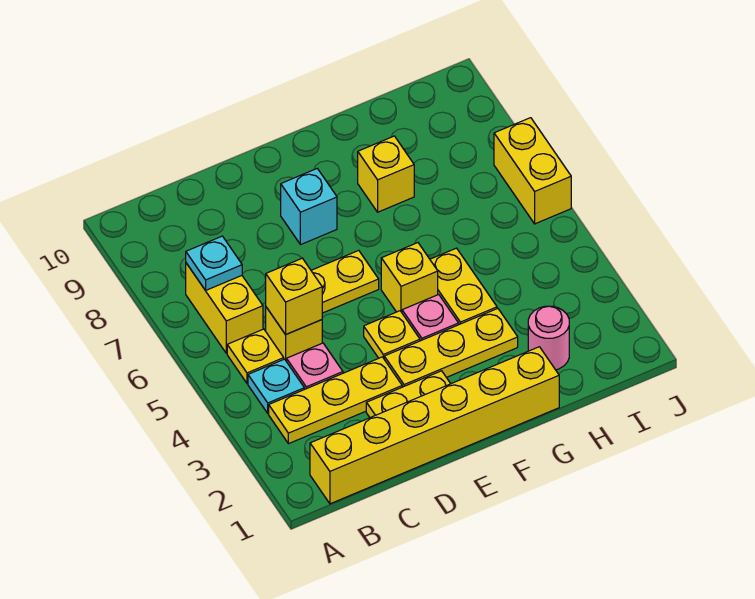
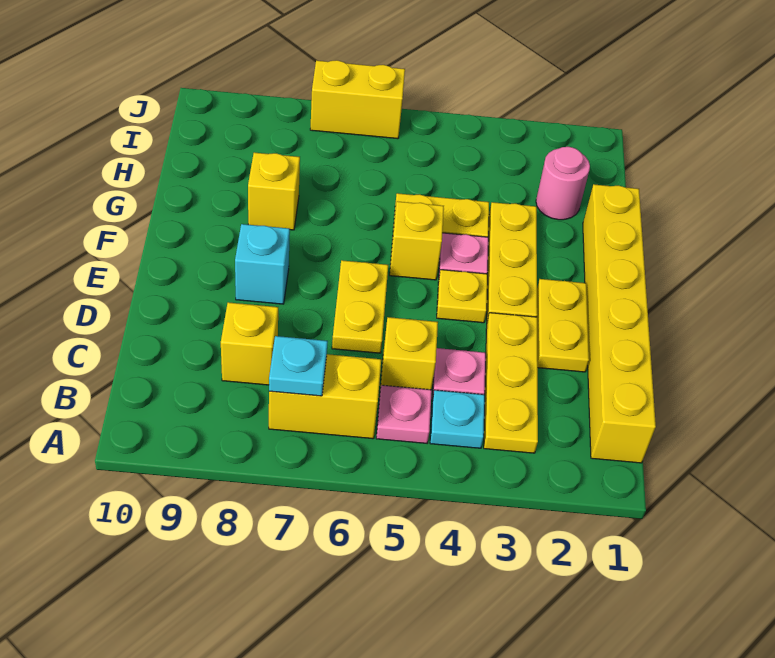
yellow plate B5 level 1 -> pink plate B5 level 1
yellow brick C5 level 2 -> yellow brick C8 level 1

